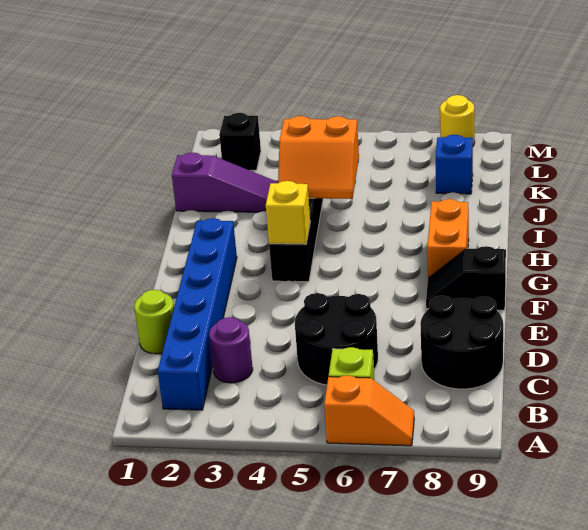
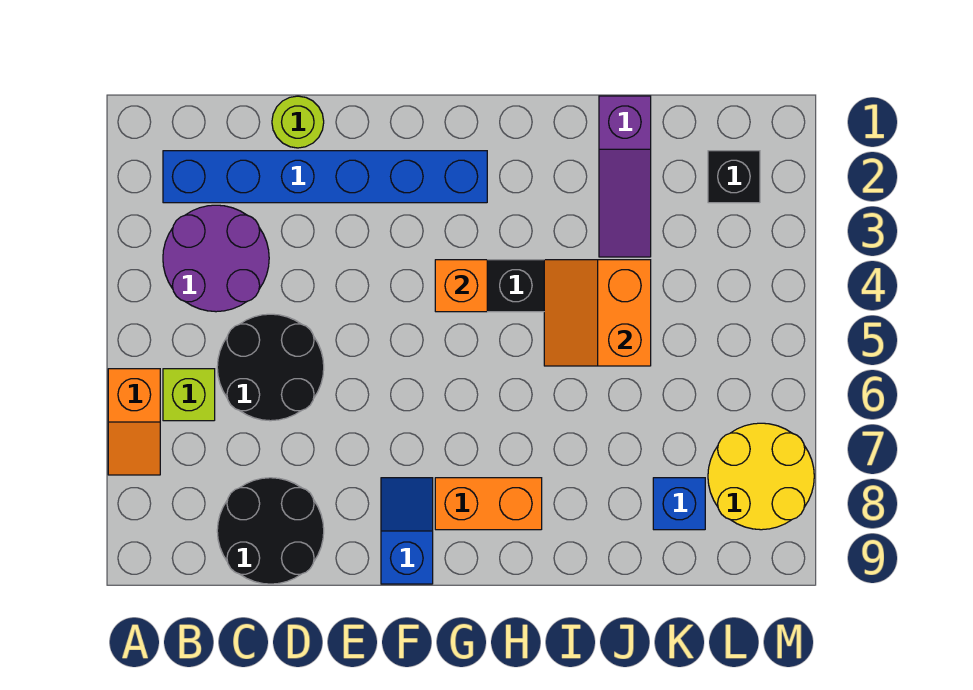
purple round brick C3 level 1 -> purple round brick B3:C4 level 1
black slope F8:F9 level 1 top 9 -> blue slope F8:F9 level 1 top 9
yellow brick G4 level 2 -> orange brick G4 level 2
yellow round brick M8 level 1 -> yellow round brick L7:M8 level 1

